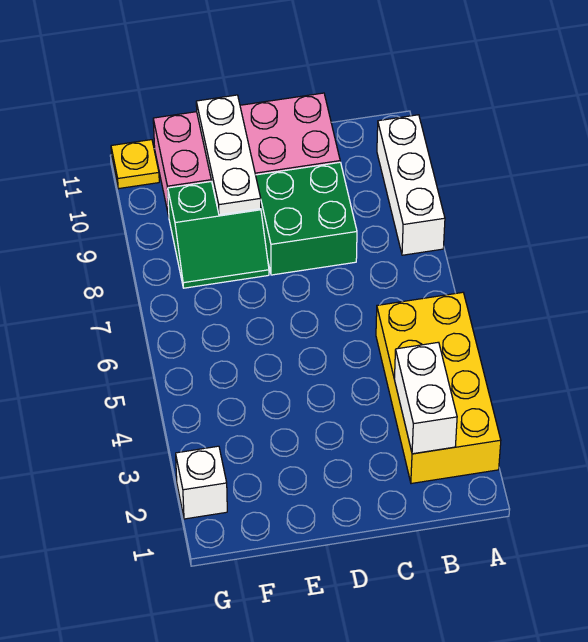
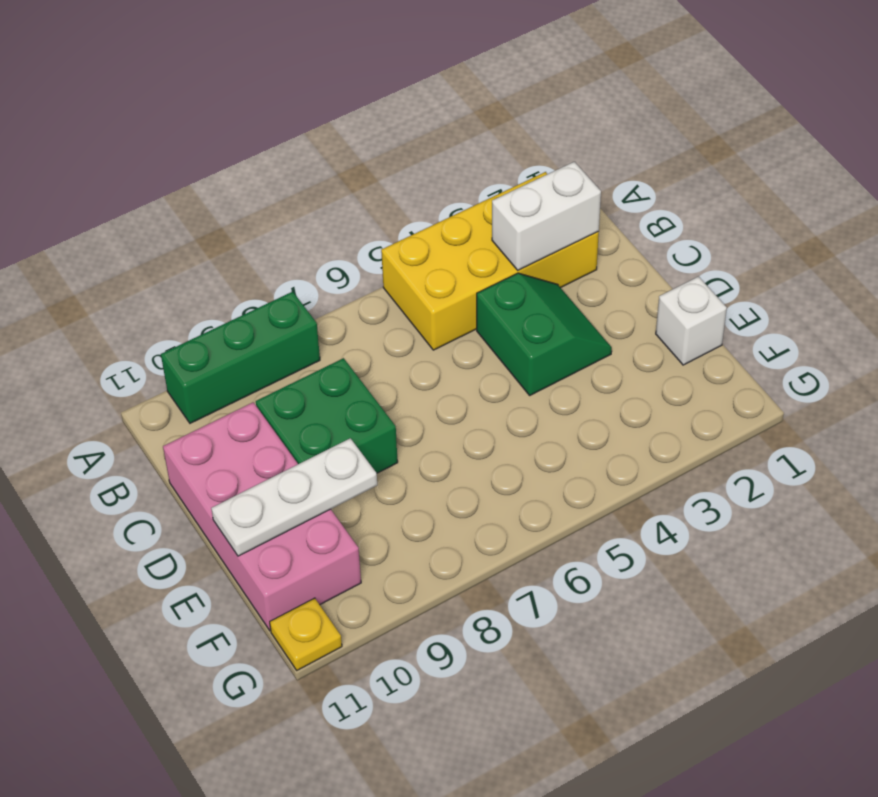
white brick A8:A10 level 1 -> green brick A8:A10 level 1
green slope E8:F9 level 1 top 9 -> green slope C3:D4 level 1 top 4
white brick G2 level 1 -> white brick E1 level 1

